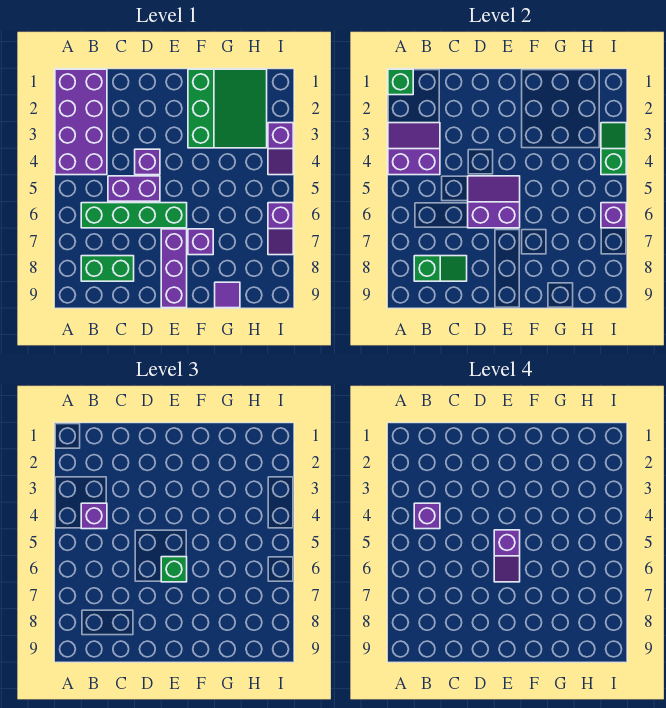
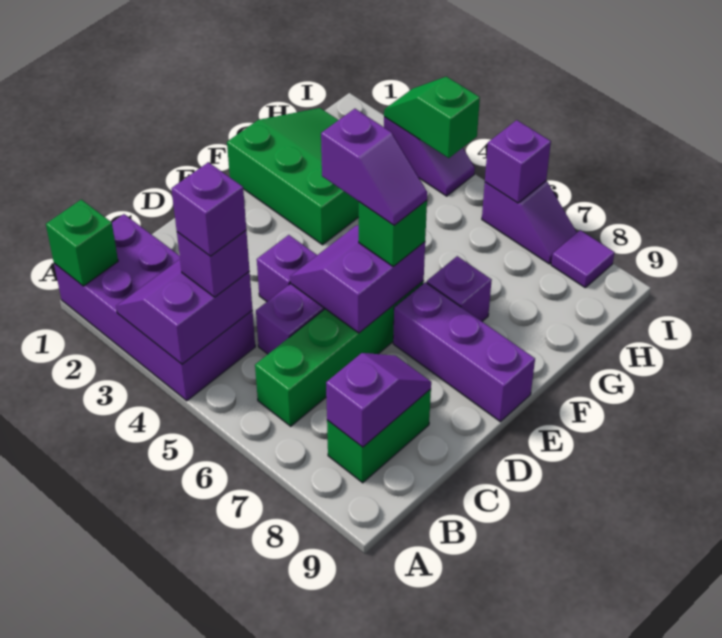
green slope B8:C8 level 2 top B -> purple slope B8:C8 level 2 top B
purple tile G9 level 1 -> purple tile I8 level 1

